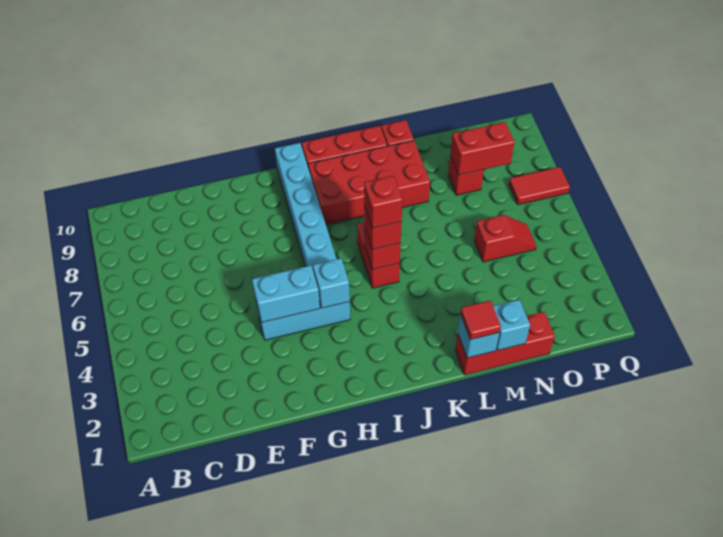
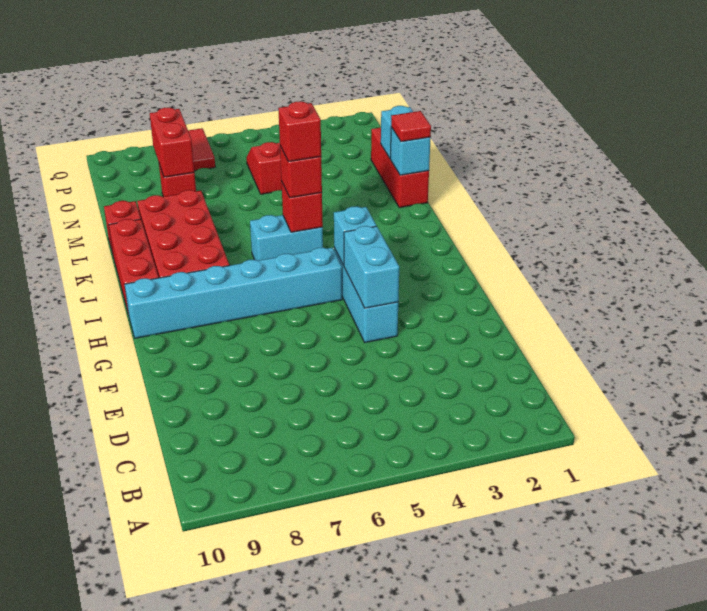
red brick J5:J6 level 1 -> cyan brick J5:J6 level 1

